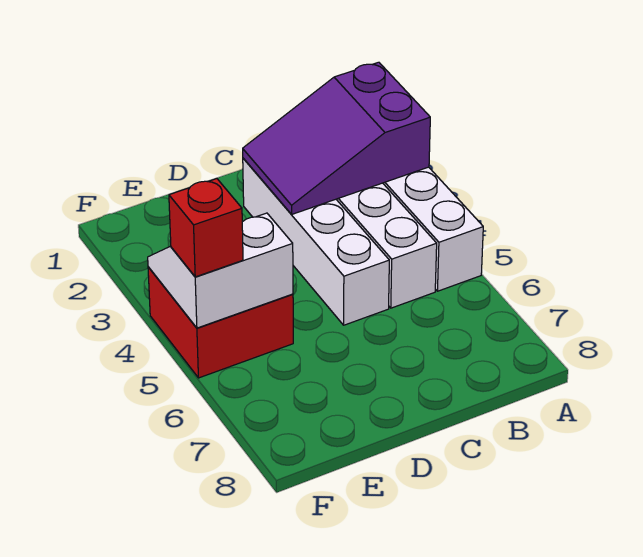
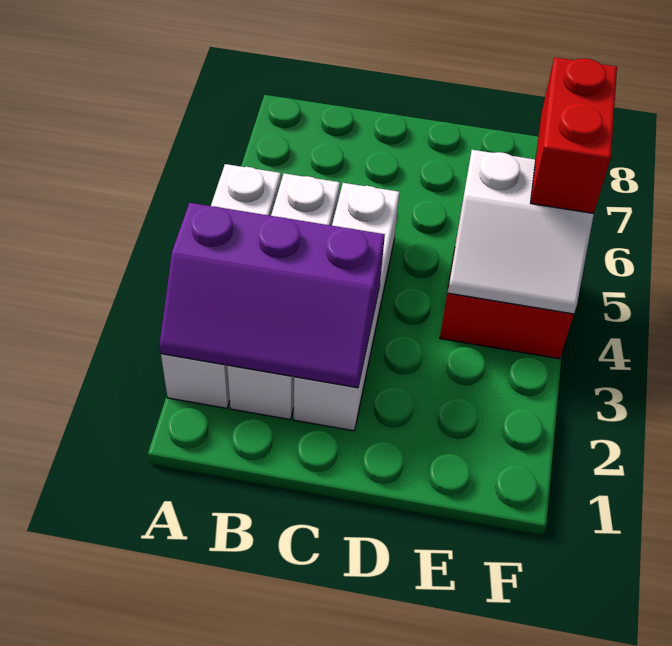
purple slope A2:C3 level 2 top A -> purple slope A2:C3 level 2 top 3
red brick F5 level 3 -> red brick F5:F6 level 3

